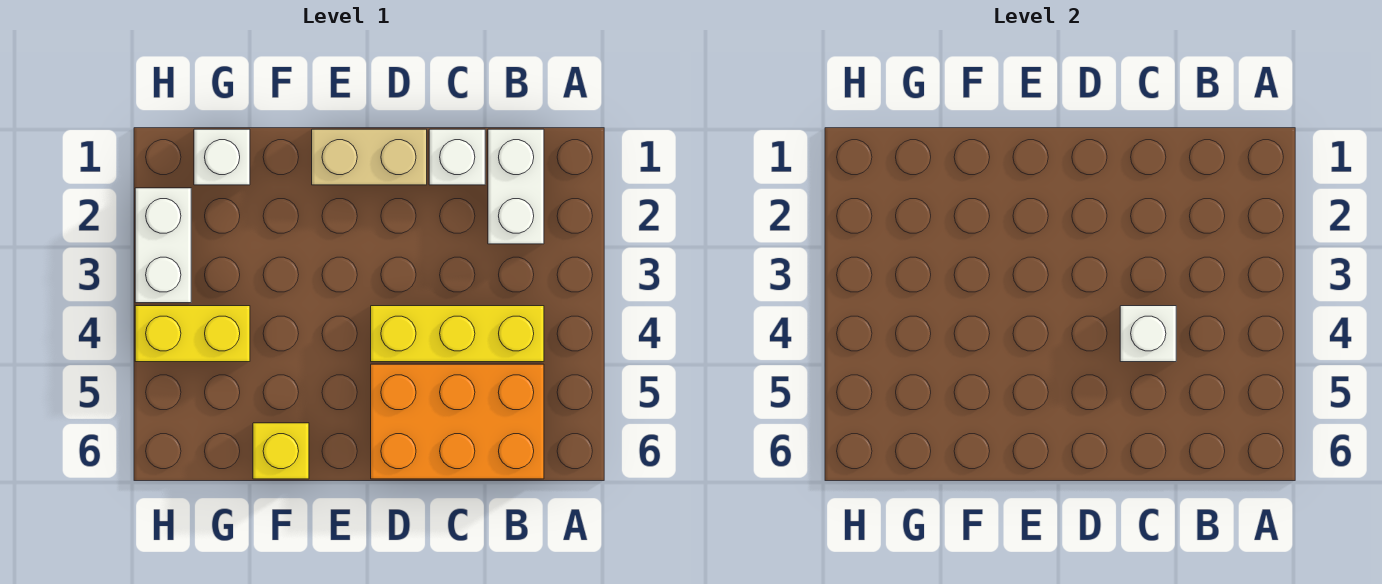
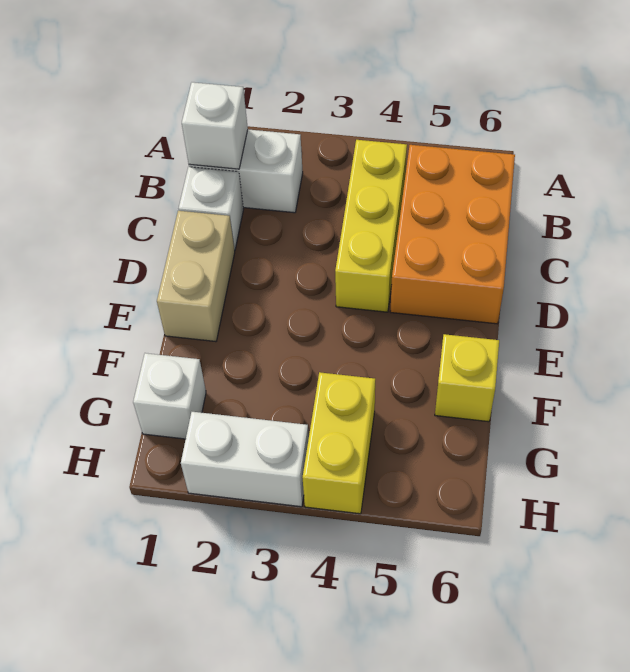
white brick C4 level 2 -> white brick B1 level 2

